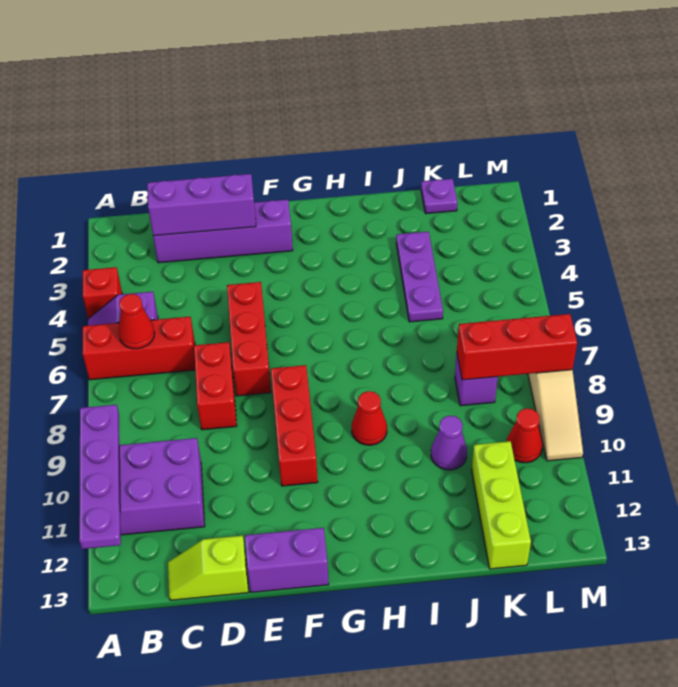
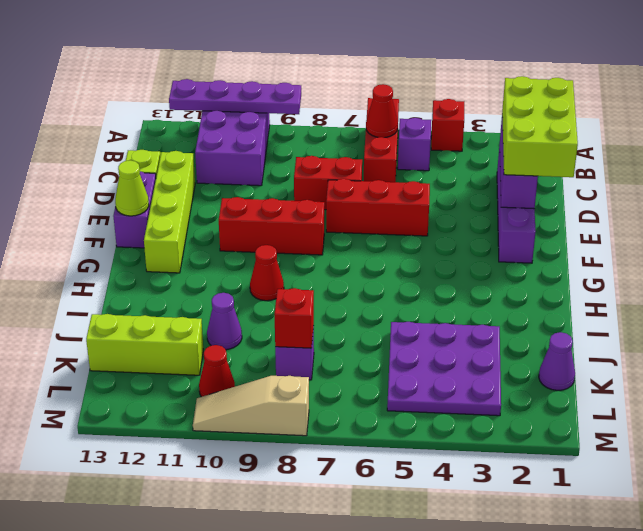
none -> lime brick C1:E2 level 3
none -> lime brick D12:G12 level 1
none -> lime cone F13 level 2
purple plate J3:J5 level 1 -> purple plate J3:L5 level 1
purple plate K1 level 1 -> purple cone K1 level 1
red brick K8:M8 level 2 -> red brick K8 level 2

